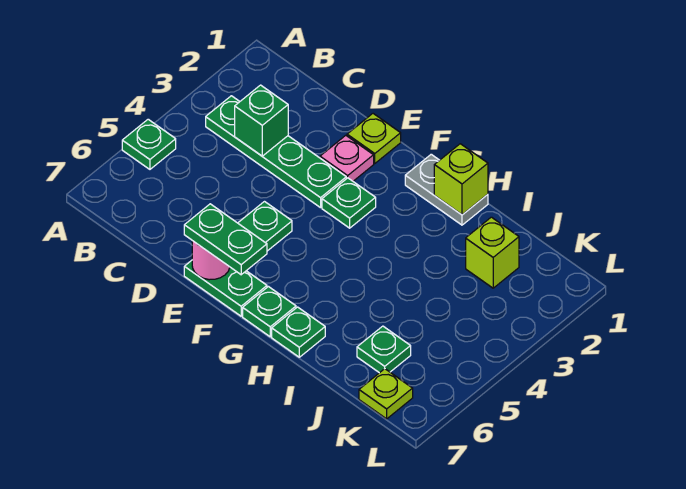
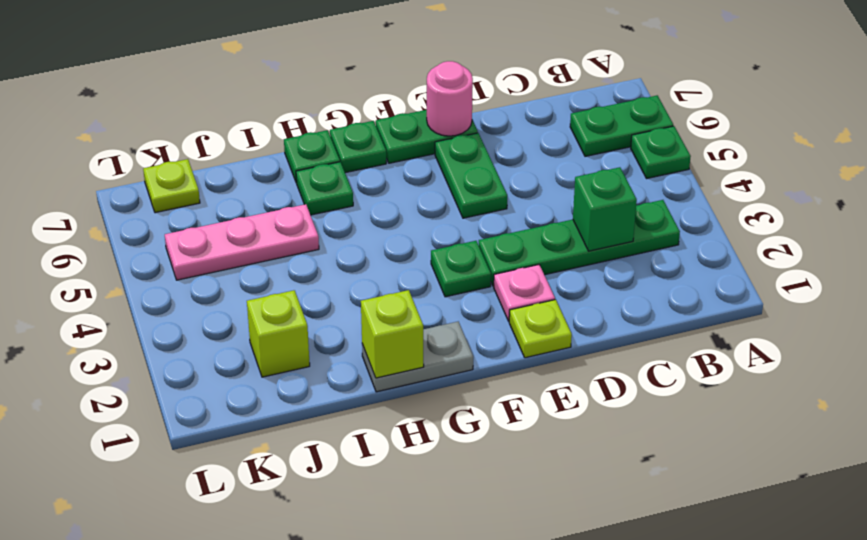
green plate E7:F7 level 3 -> green plate A6:B6 level 1
none -> pink plate I5:K5 level 1
green plate J6 level 1 -> green plate H6 level 1

